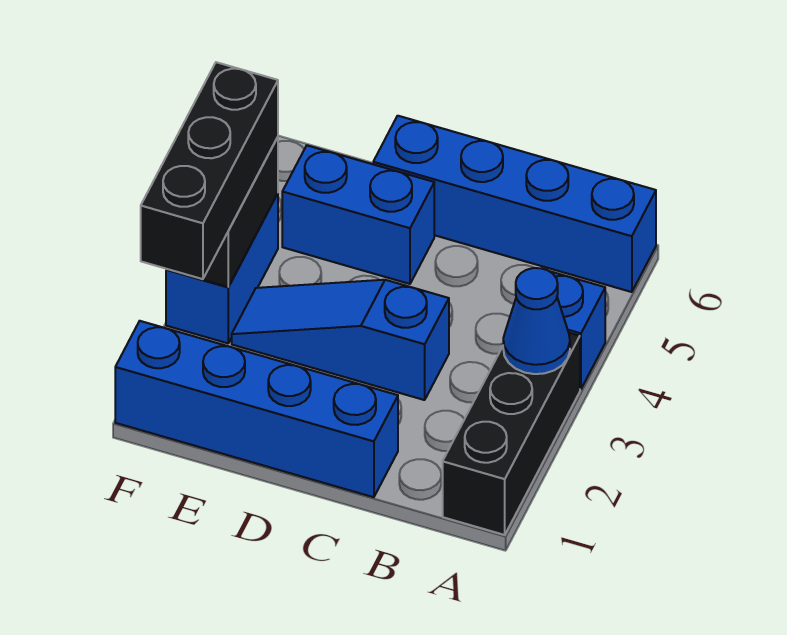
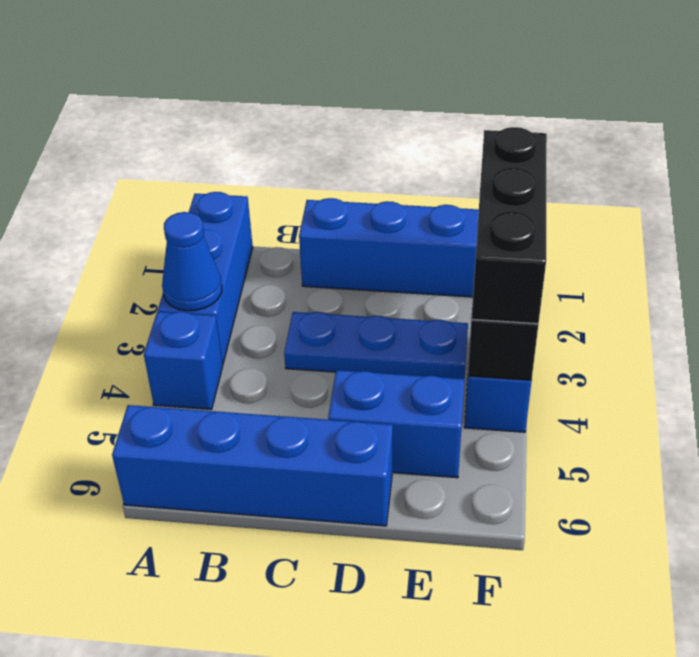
black brick A1:A3 level 1 -> blue brick A1:A3 level 1
blue slope C3:E3 level 1 top C -> blue plate C3:E3 level 1

